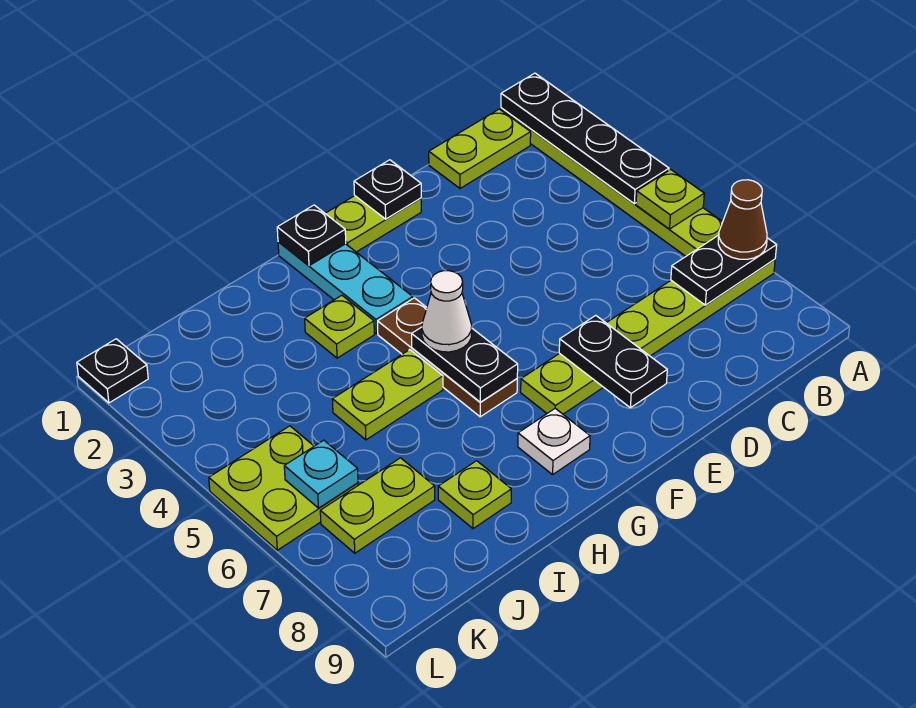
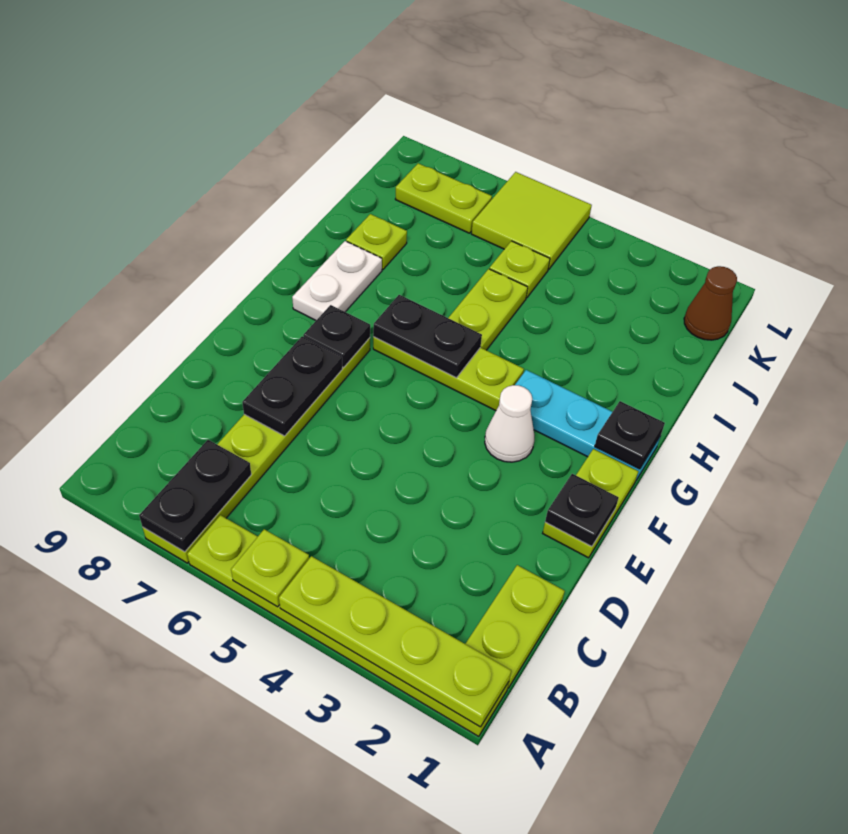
black plate A1:A4 level 2 -> lime plate A1:A4 level 2
brown cone A7 level 3 -> brown cone K1 level 1
black plate E7:E8 level 2 -> black plate D7:E7 level 2
brown plate G4:G6 level 1 -> lime plate G4:G6 level 1
white cone G5 level 3 -> white cone F3 level 1
white plate G8 level 1 -> white plate G8:H8 level 1
lime plate H3 level 1 -> lime plate J5 level 1
lime plate J7:K7 level 1 -> lime plate K7:K8 level 1
lime plate K5:L6 level 1 -> lime tile K5:L6 level 1
cyan plate K6 level 2 -> none
black plate L1 level 1 -> black plate F7 level 2

